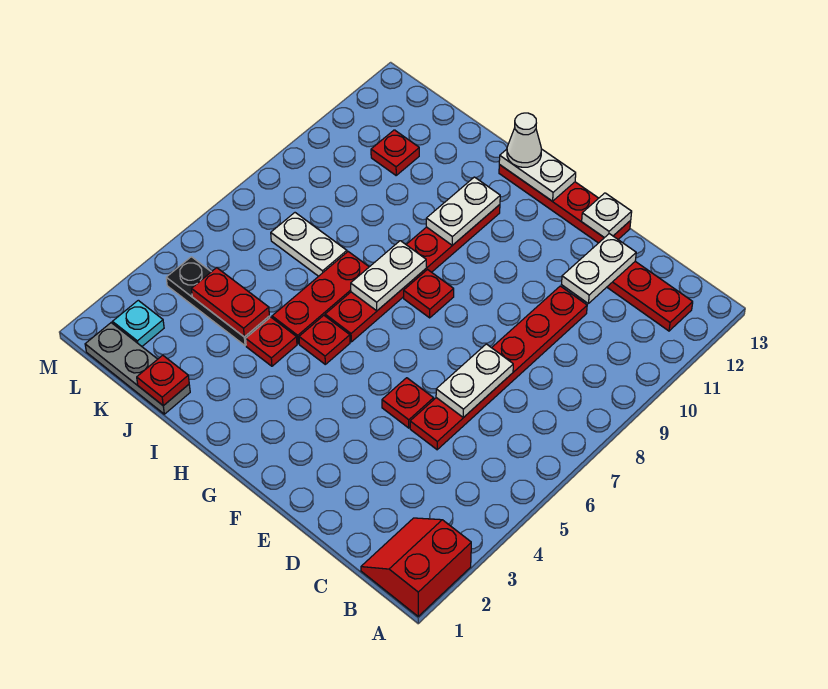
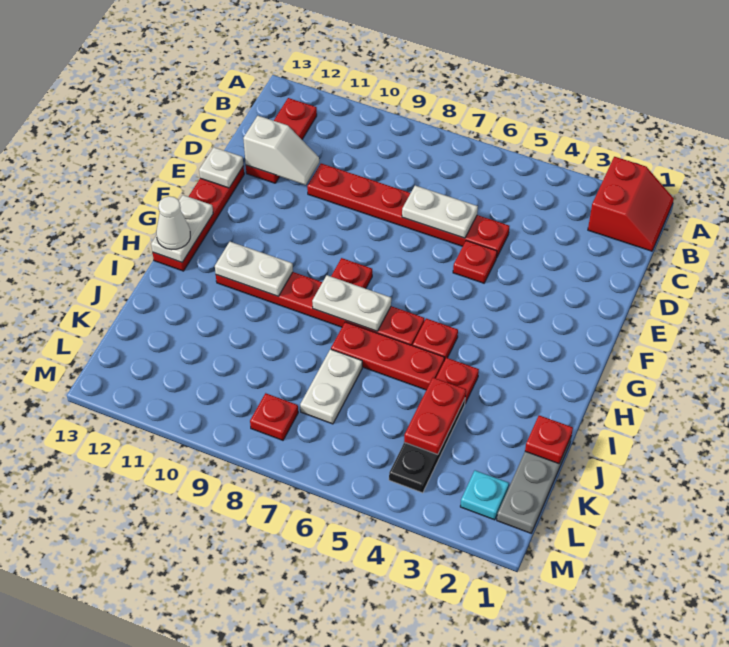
red slope A1:B2 level 1 top A -> red slope A1:B2 level 1 top 2
white plate D11:D12 level 2 -> white slope D11:D12 level 2 top 12
red plate K11 level 1 -> red plate L8 level 1

